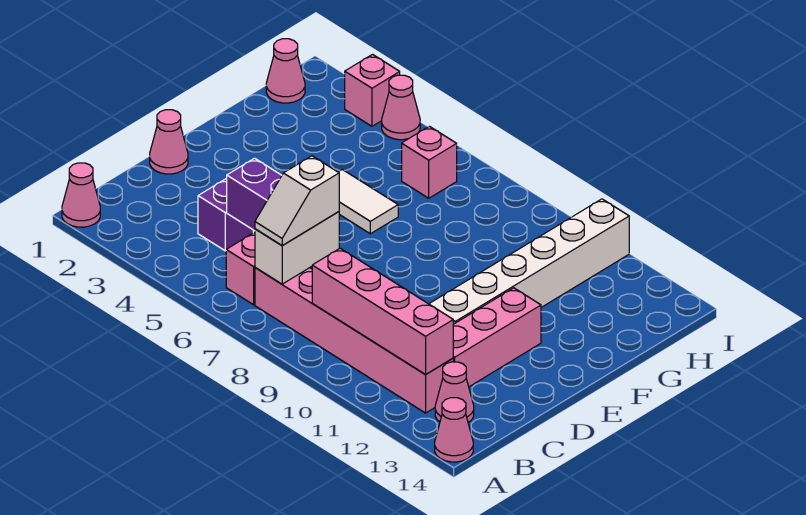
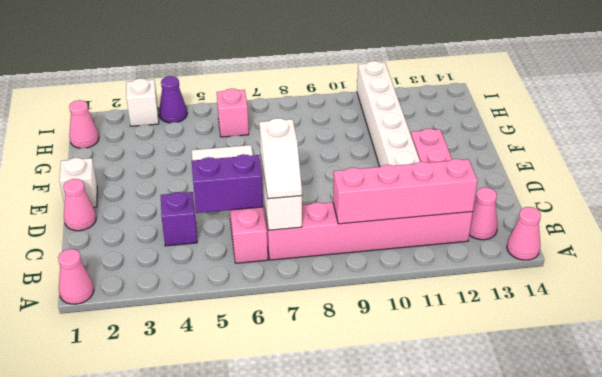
none -> white brick E1 level 1
pink brick I3 level 1 -> white brick I3 level 1
pink cone I4 level 1 -> purple cone I4 level 1

